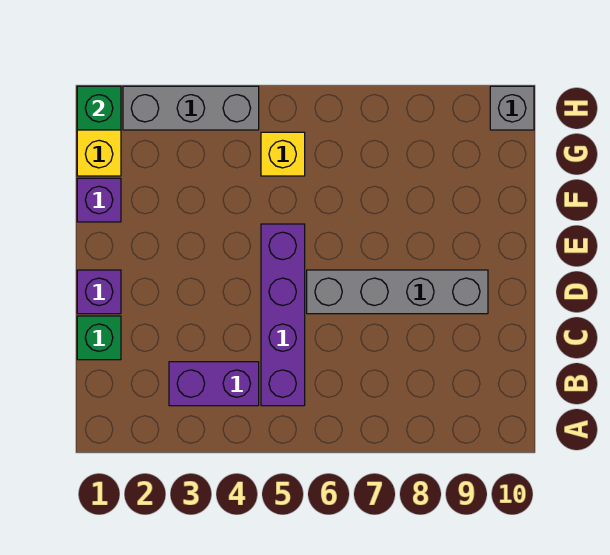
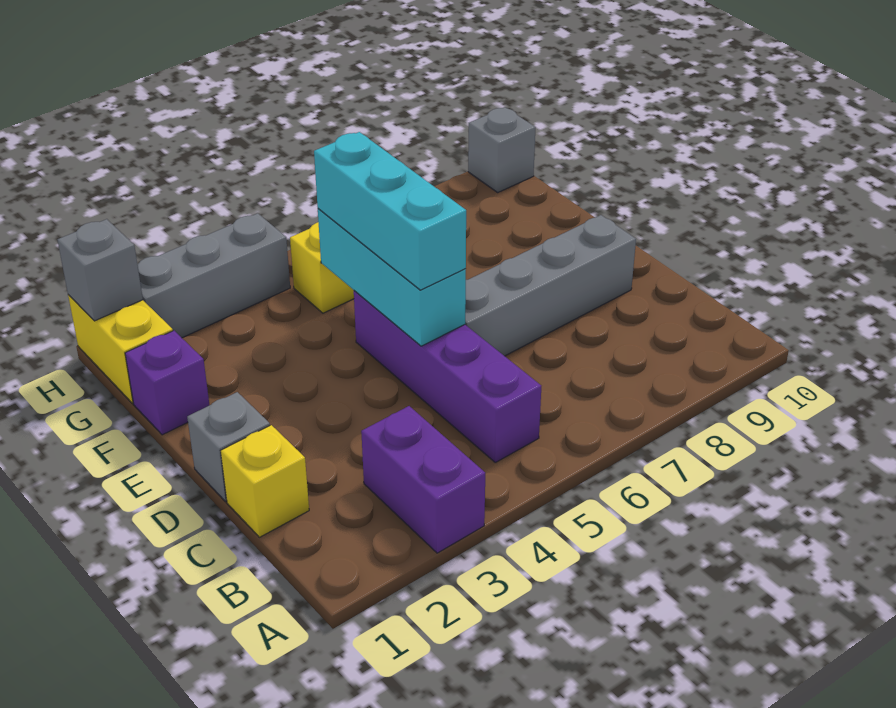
purple brick B3:B4 level 1 -> purple brick A3:B3 level 1
green brick C1 level 1 -> yellow brick C1 level 1
purple brick D1 level 1 -> grey brick D1 level 1
none -> cyan brick D5:F5 level 2
none -> cyan brick D5:F5 level 3
green brick H1 level 2 -> grey brick H1 level 2

